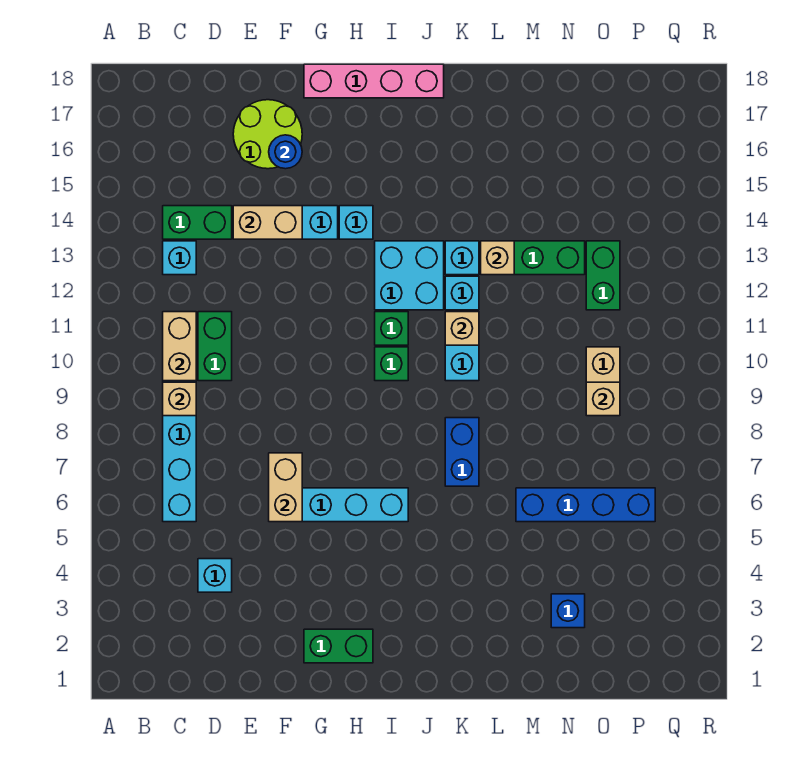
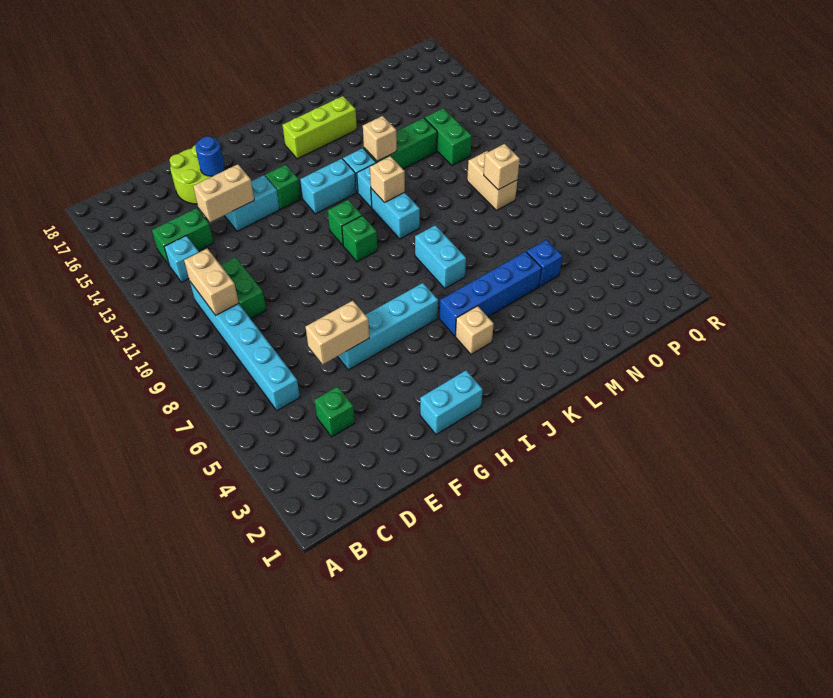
tan brick C9 level 2 -> tan brick J4 level 1
cyan brick D4 level 1 -> green brick D4 level 1
tan brick F6:F7 level 2 -> tan brick E6:F6 level 2
green brick G2:H2 level 1 -> cyan brick G2:H2 level 1
pink brick G18:J18 level 1 -> none
cyan brick H14 level 1 -> green brick H14 level 1
cyan brick I12:J13 level 1 -> cyan brick I13:J13 level 1
none -> lime brick J16:L16 level 1
blue brick K7:K8 level 1 -> cyan brick K7:K8 level 1
blue brick M6:P6 level 1 -> blue brick J5:M5 level 1
blue brick N3 level 1 -> blue brick N5 level 1

